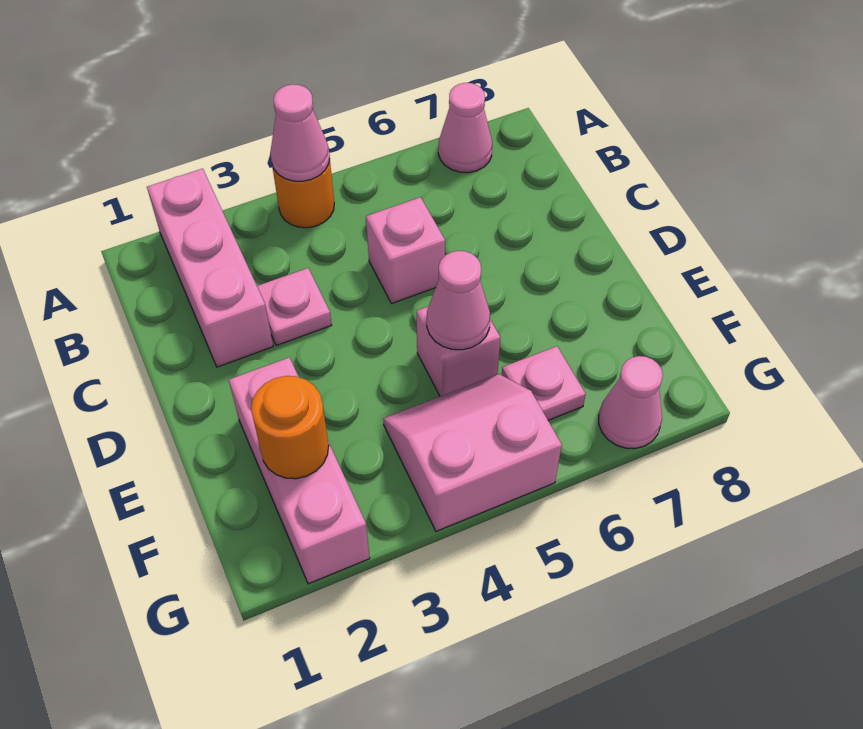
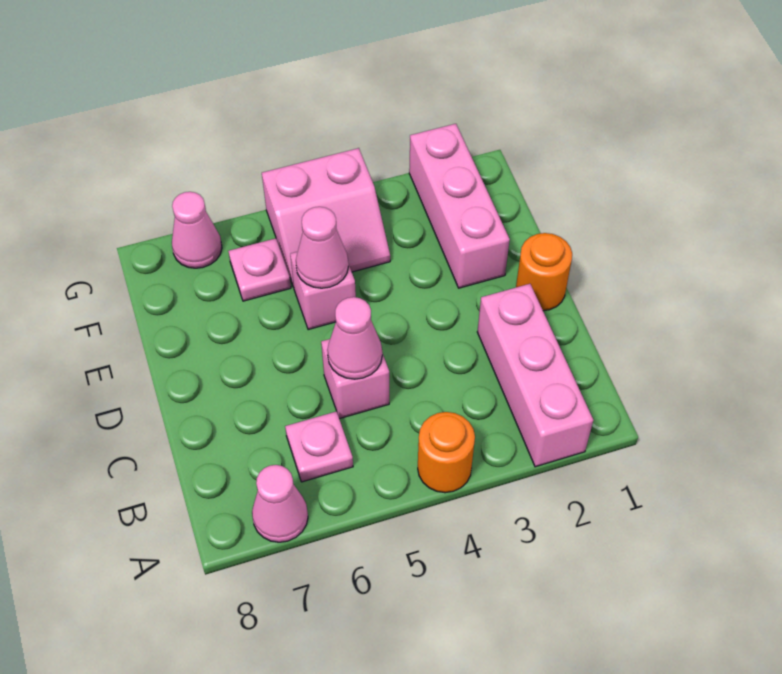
pink cone A4 level 2 -> pink cone C5 level 2
pink plate C3 level 1 -> pink plate B6 level 1
orange round brick F2 level 2 -> orange round brick D1 level 1

